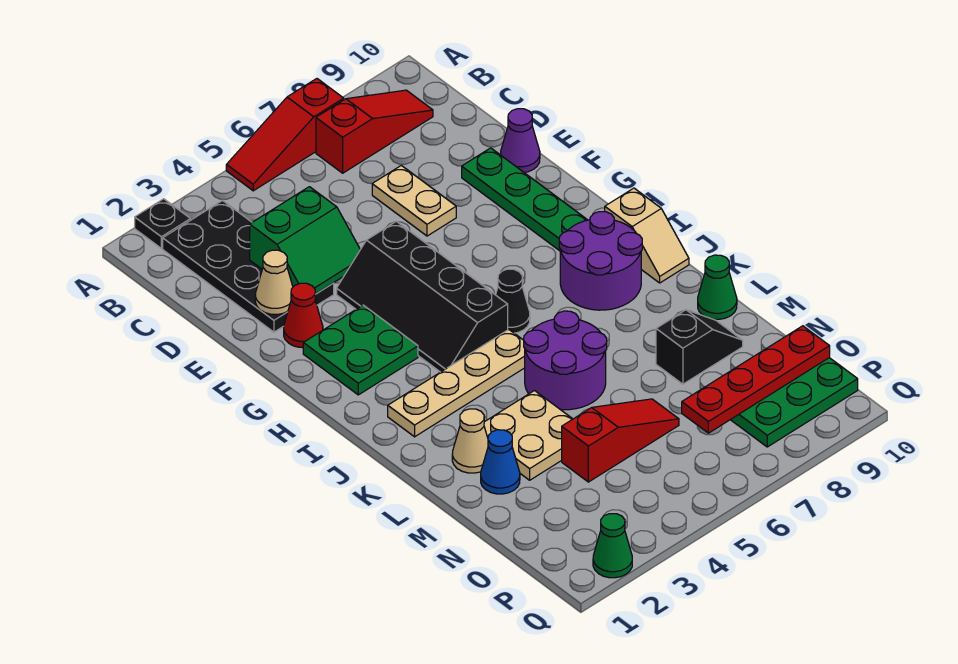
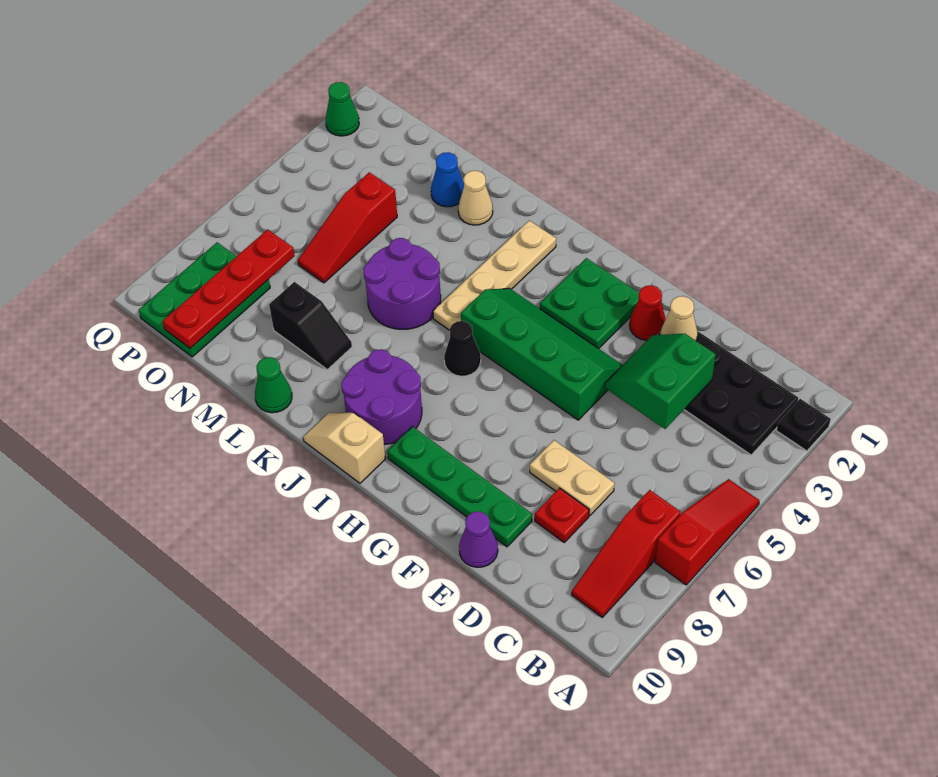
none -> red plate D8 level 1
black slope F4:I5 level 1 top 5 -> green slope F4:I5 level 1 top 5
tan plate L3:M4 level 1 -> none
black slope M8:M9 level 1 top 8 -> black slope L8:M8 level 1 top M

